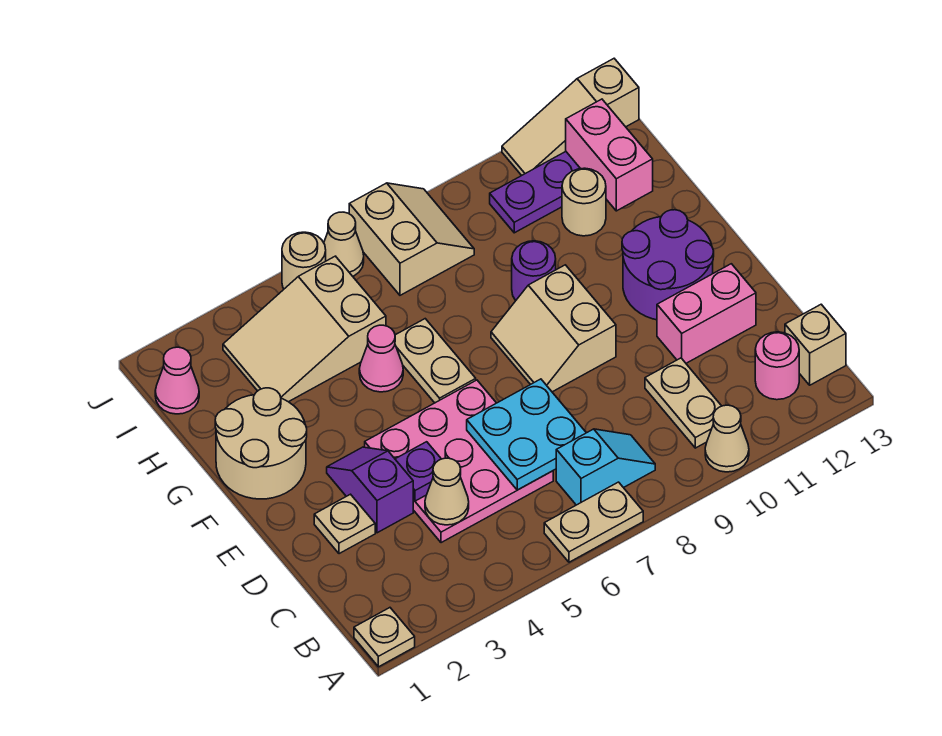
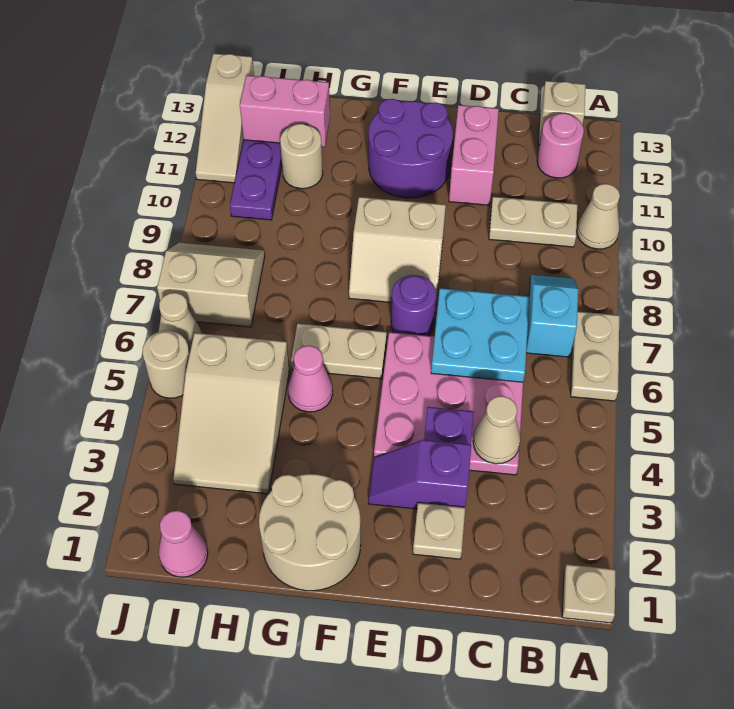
purple round brick G9 level 1 -> purple round brick E7 level 1

